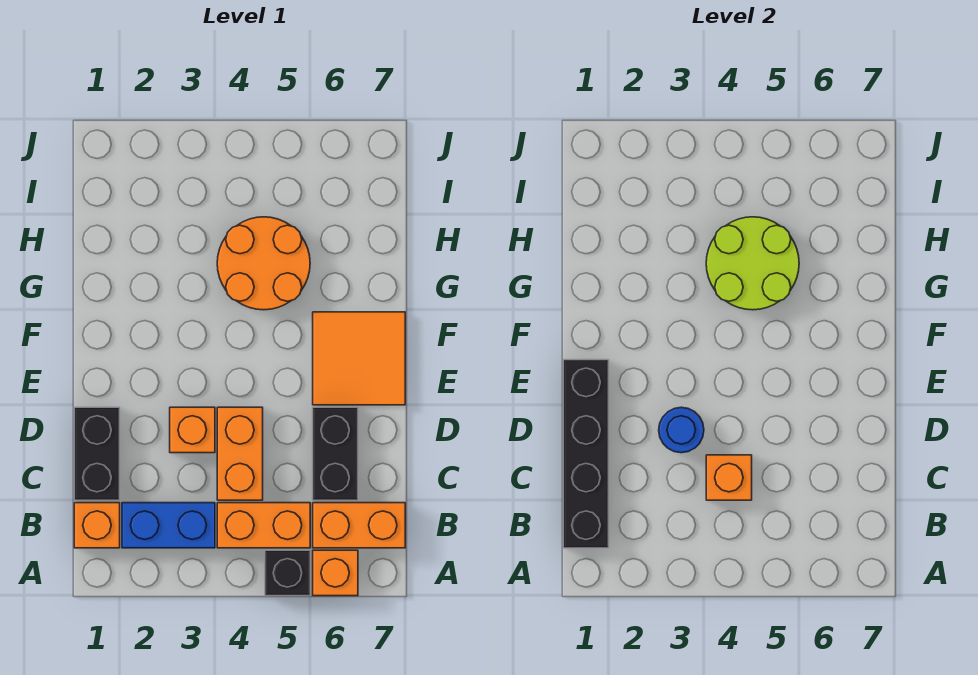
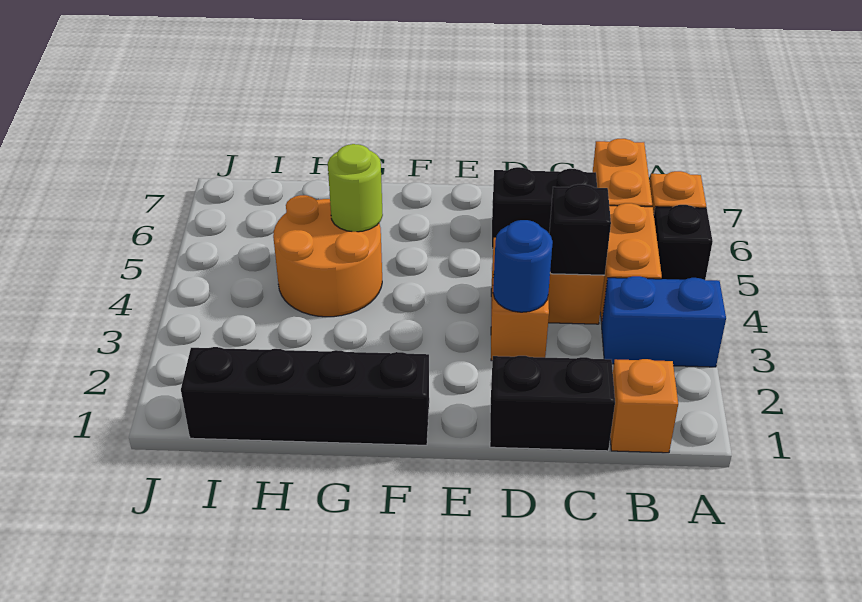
black brick B1:E1 level 2 -> black brick F1:I1 level 1
blue brick B2:B3 level 1 -> blue brick A3:B3 level 1
orange brick C4 level 2 -> black brick C4 level 2
orange tile E6:F7 level 1 -> none
lime round brick G4:H5 level 2 -> lime round brick G5 level 2

